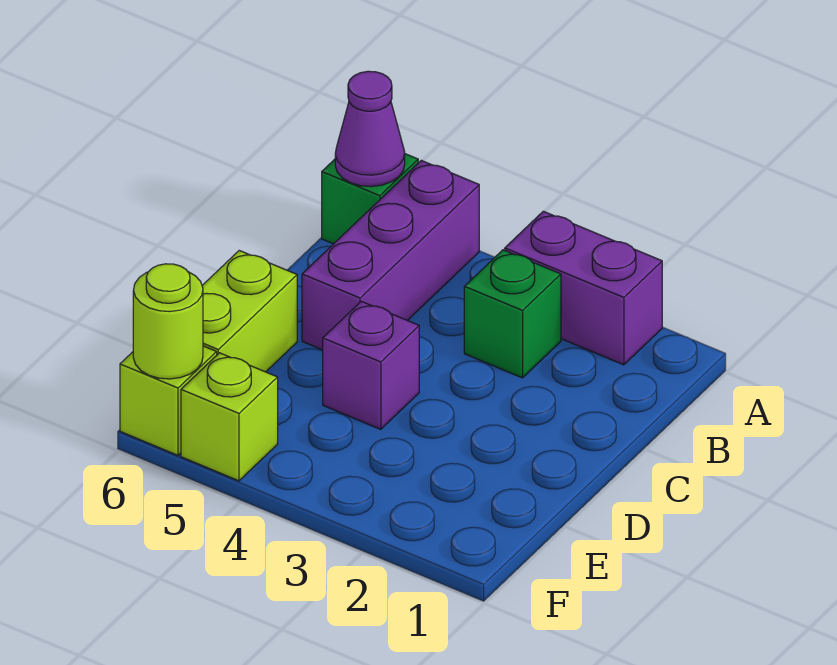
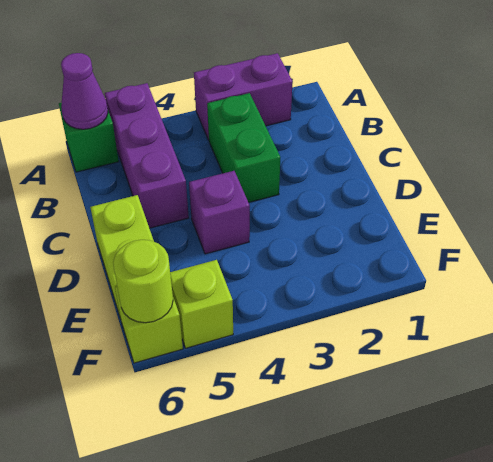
green brick B3 level 1 -> green brick B3:C3 level 1

